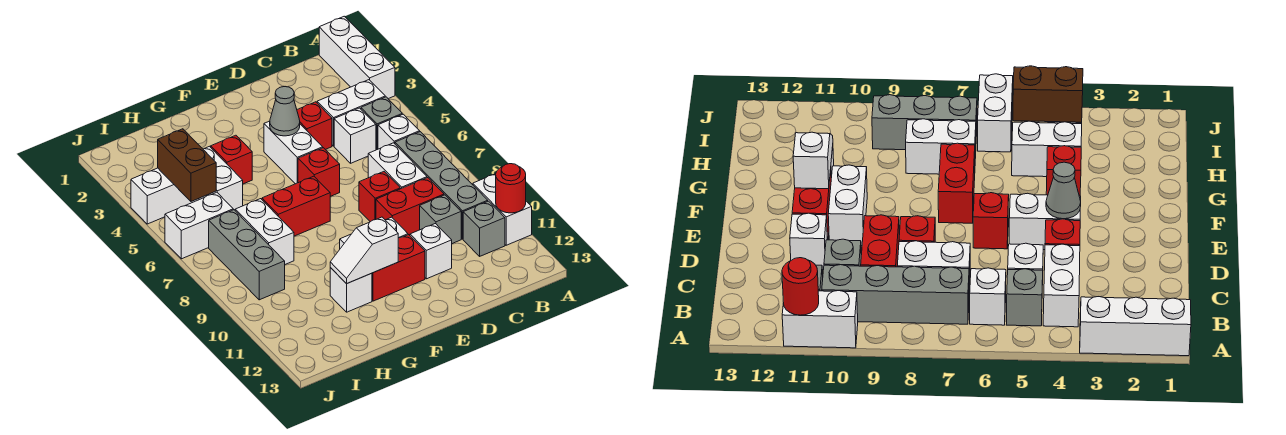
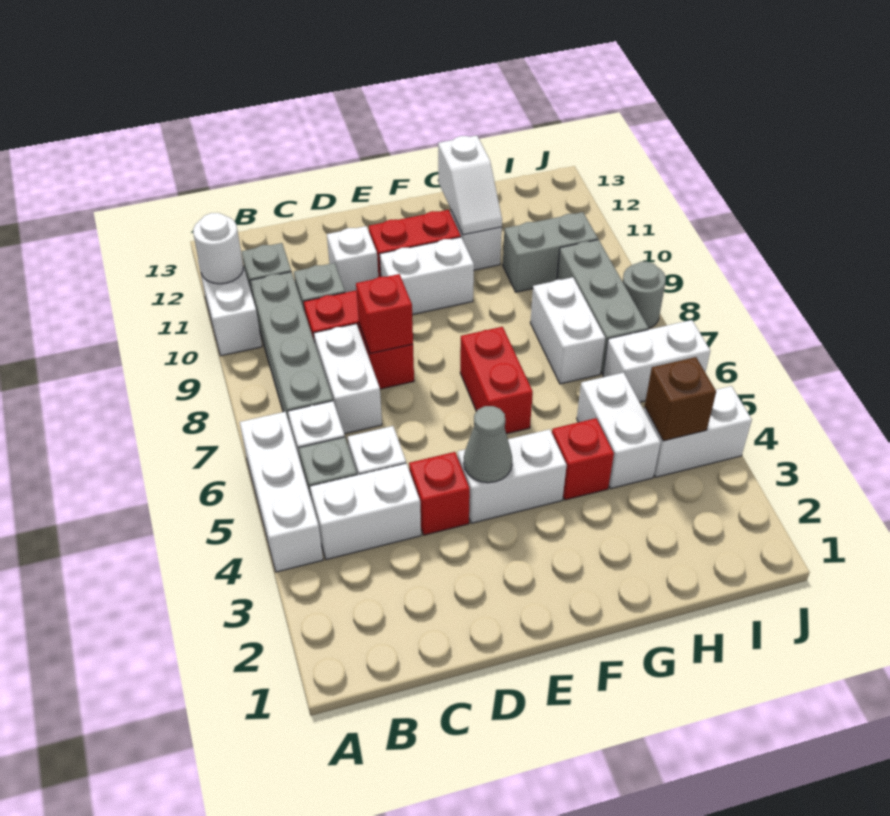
white brick A1:A3 level 1 -> white brick A4:A6 level 1
red round brick A11 level 2 -> white round brick A11 level 2
white brick E4:E5 level 1 -> white brick E4:F4 level 1
red brick E6 level 1 -> red brick D8 level 2
red brick F7:G7 level 1 -> red brick F6:F7 level 1
white slope F11:G11 level 2 top F -> white slope G11:G12 level 2 top 12
none -> grey brick H10:I10 level 1
brown brick I4:I5 level 2 -> brown brick I4 level 2
none -> grey round brick J8 level 1

